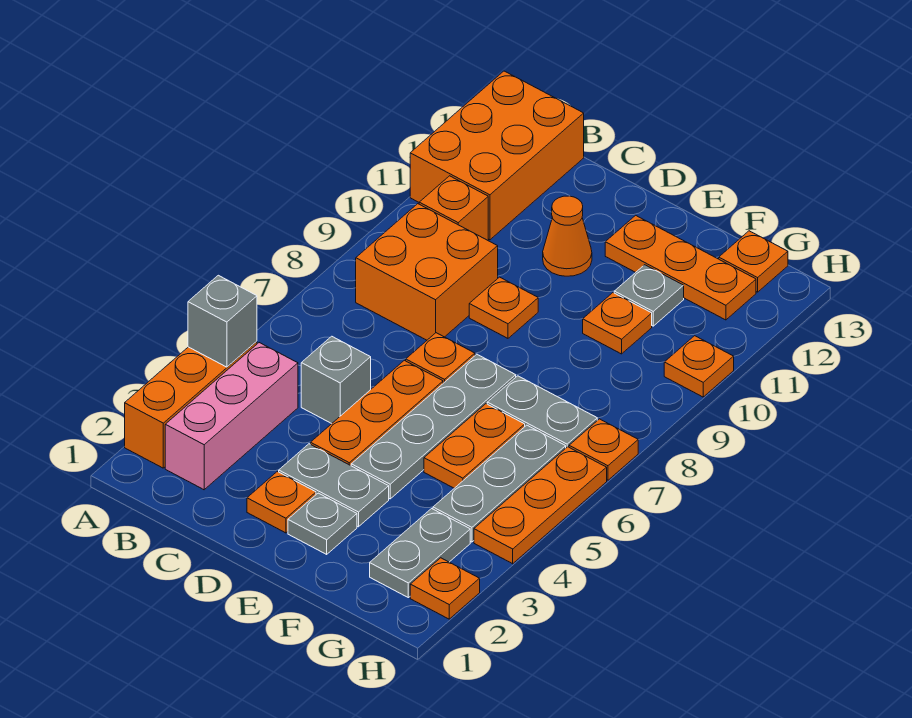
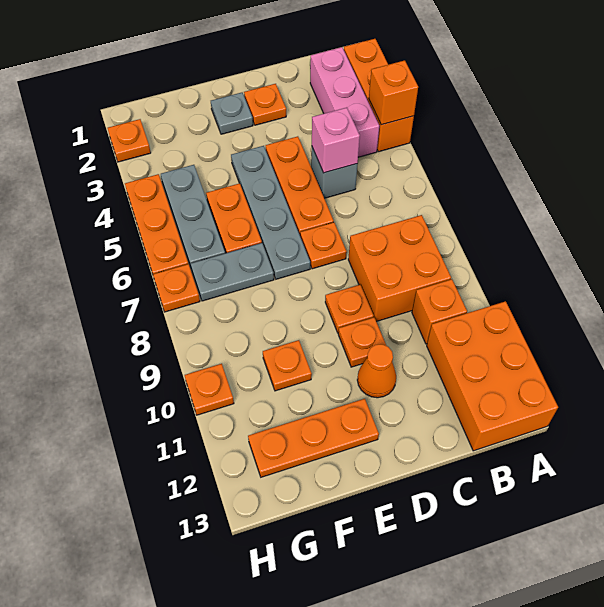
grey brick A4 level 2 -> orange brick A4 level 2
none -> pink brick C5 level 2
grey plate D3:E3 level 1 -> none
grey plate F11 level 1 -> none
grey plate G2:G3 level 1 -> none
orange plate G13 level 1 -> orange plate D10 level 1

